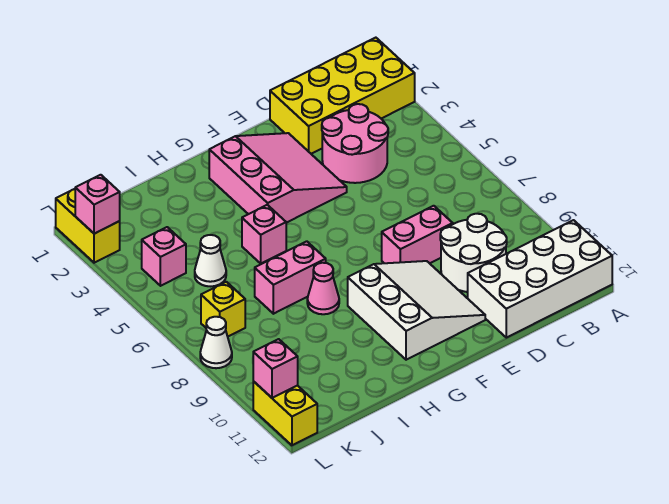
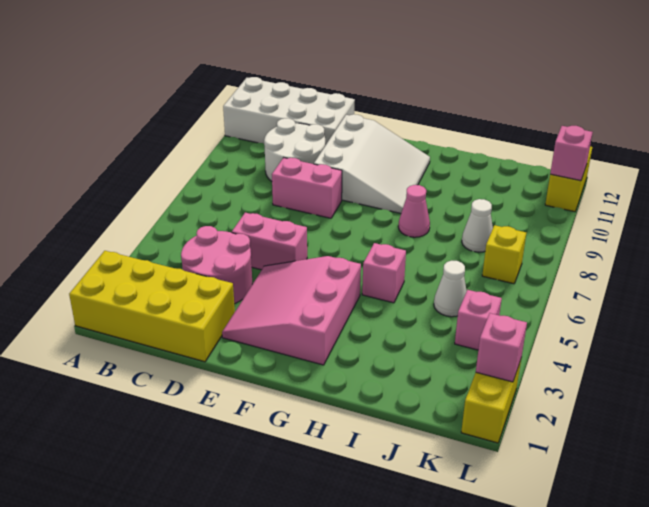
white slope E9:G11 level 1 top G -> white slope E9:G11 level 1 top E
pink brick H7:I7 level 1 -> pink brick D5:E5 level 1
white cone L8 level 1 -> white cone J8 level 1

